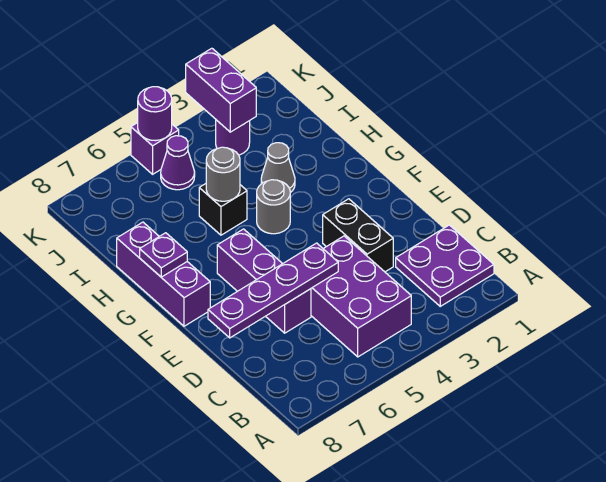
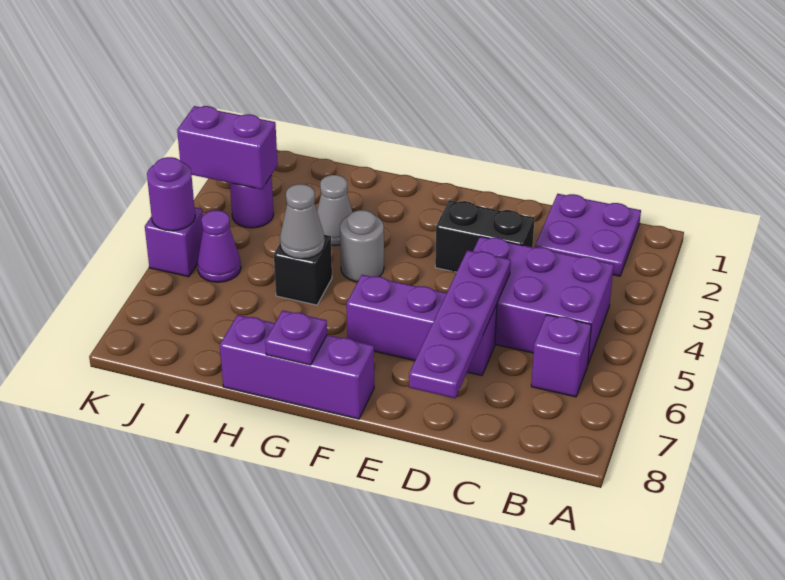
none -> purple brick B6 level 1
grey round brick H5 level 2 -> grey cone H5 level 2

